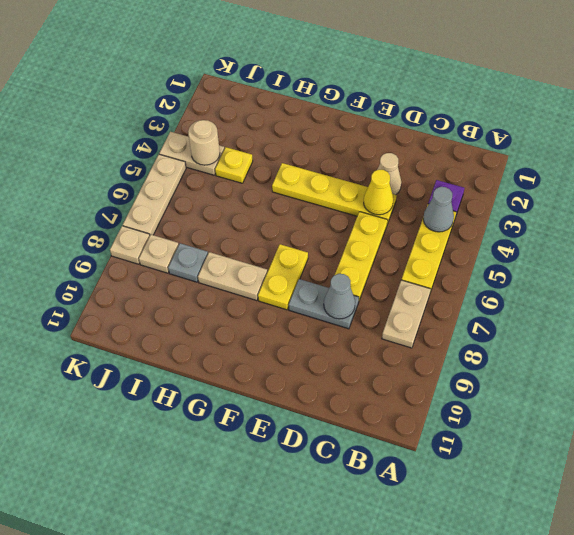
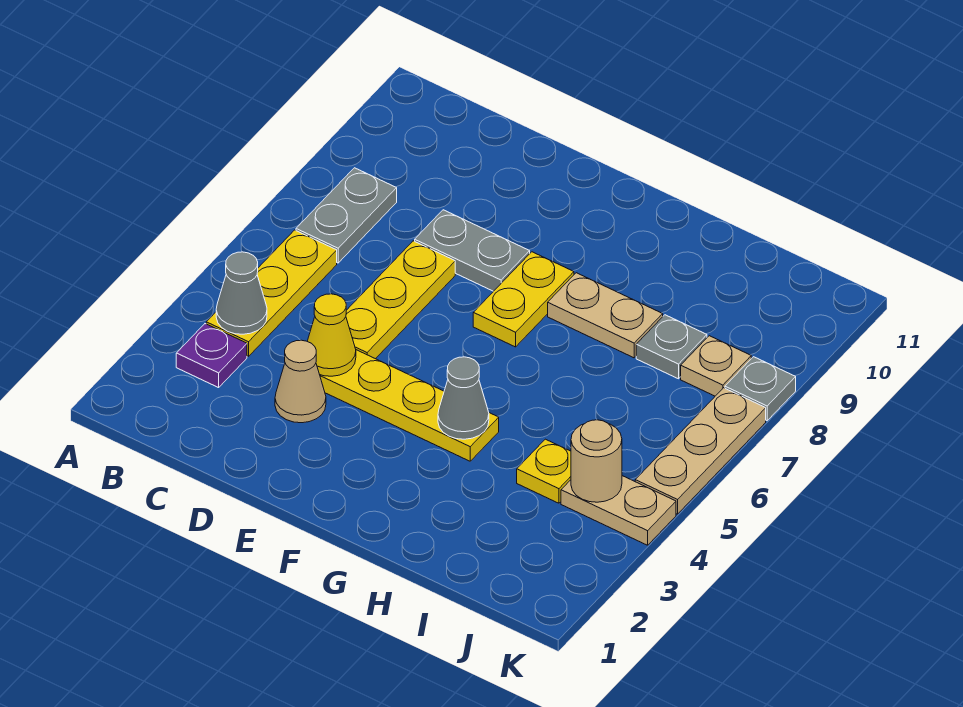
tan plate B7:B8 level 1 -> grey plate B7:B8 level 1
grey cone D8 level 2 -> grey cone G4 level 2
tan plate K8 level 1 -> grey plate K8 level 1

